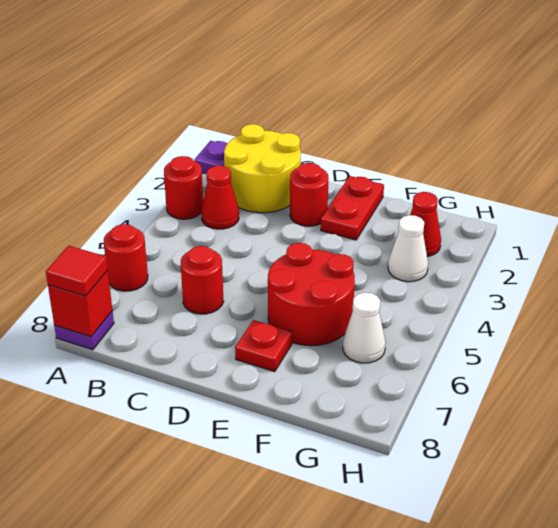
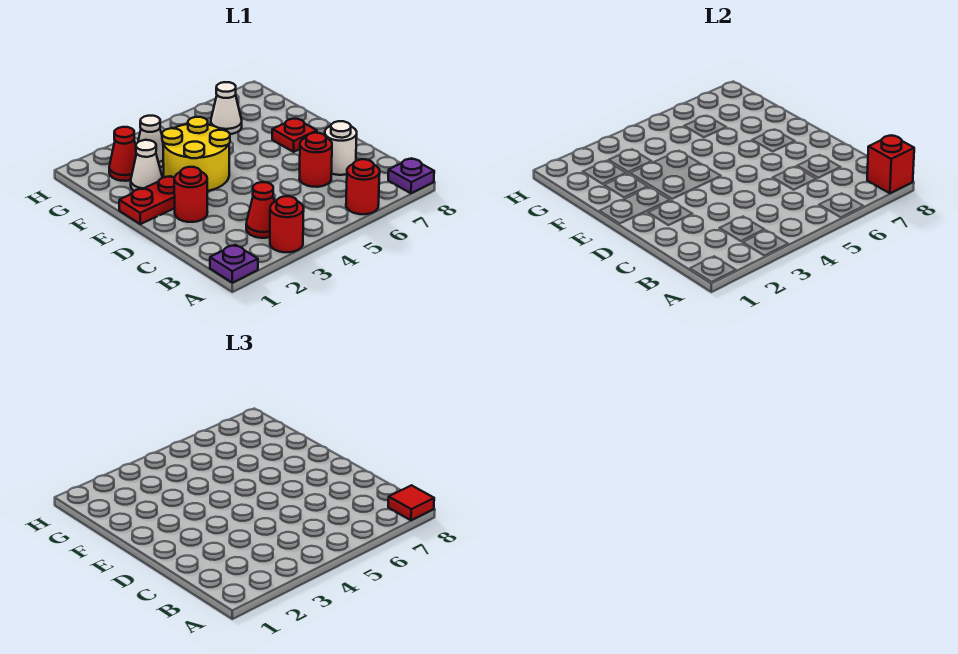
yellow round brick B1:C2 level 1 -> yellow round brick E3:F4 level 1
none -> white round brick C7 level 1
red round brick E5:F6 level 1 -> none
none -> white cone F2 level 1

